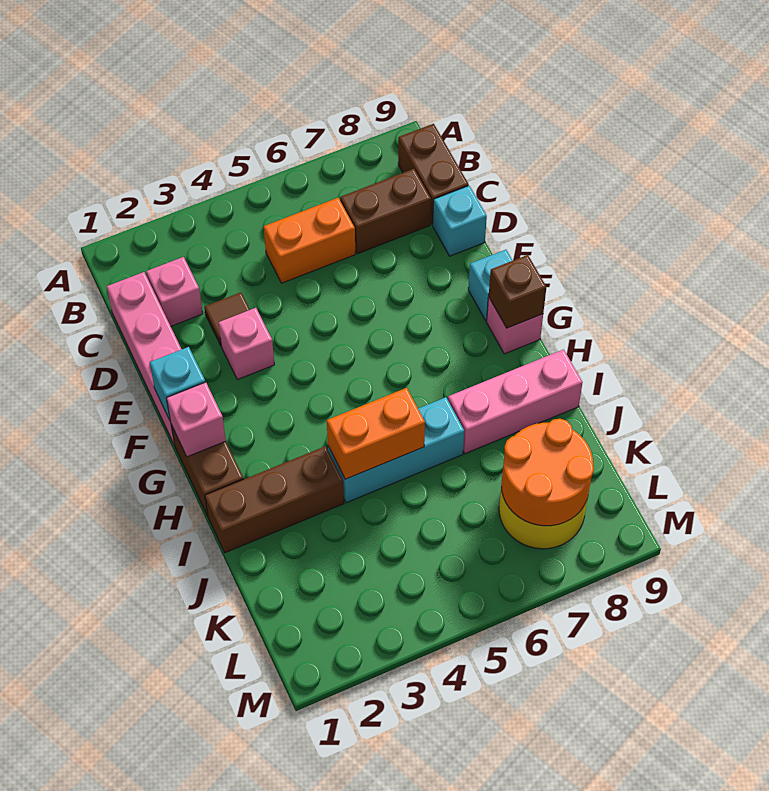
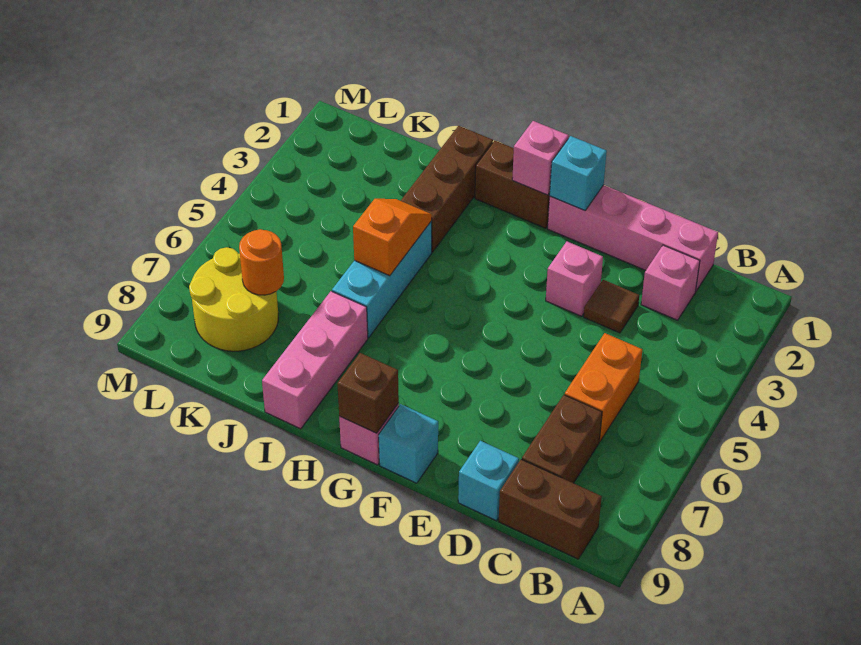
orange brick I4:I5 level 2 -> orange slope I4:I5 level 2 top 5
orange round brick K7:L8 level 2 -> orange round brick K7 level 2

